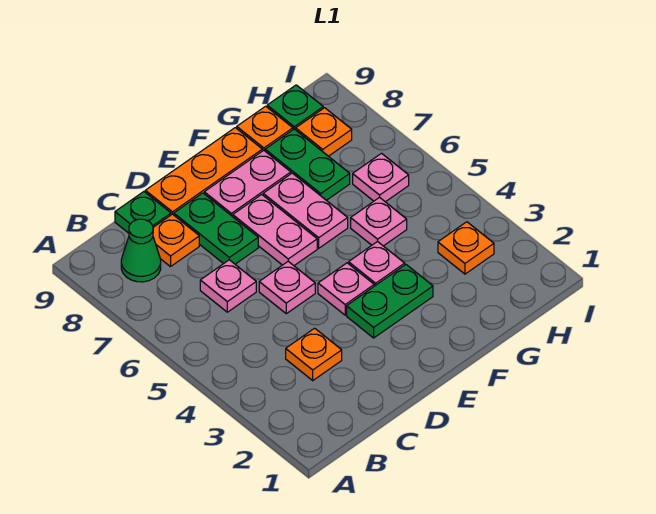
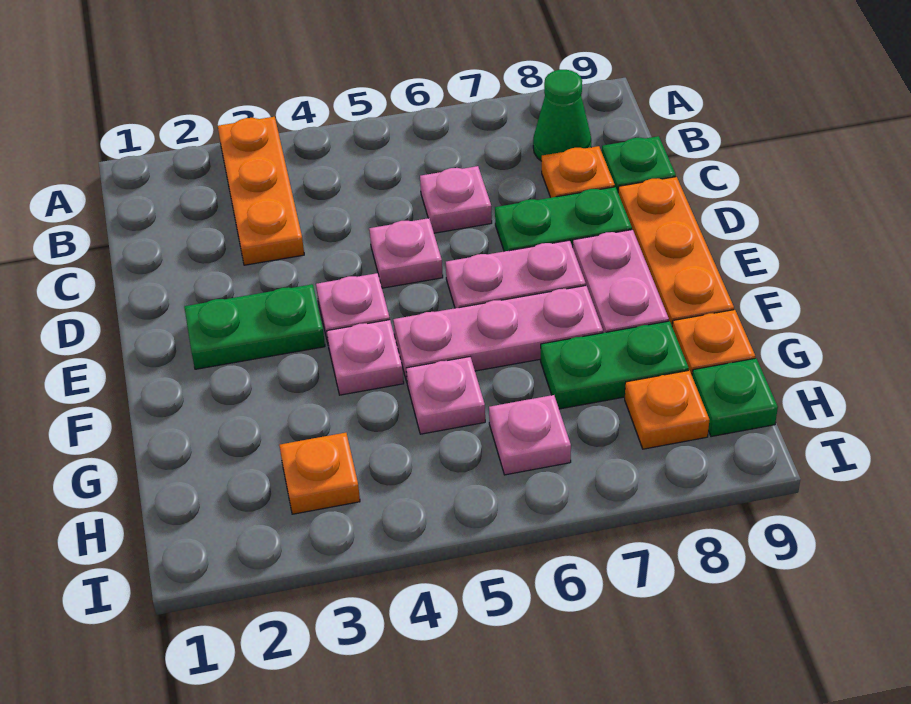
orange plate C3 level 1 -> orange plate A3:C3 level 1
green plate E3:F3 level 1 -> green plate E2:E3 level 1
pink plate F6:F7 level 1 -> pink plate F5:F7 level 1

